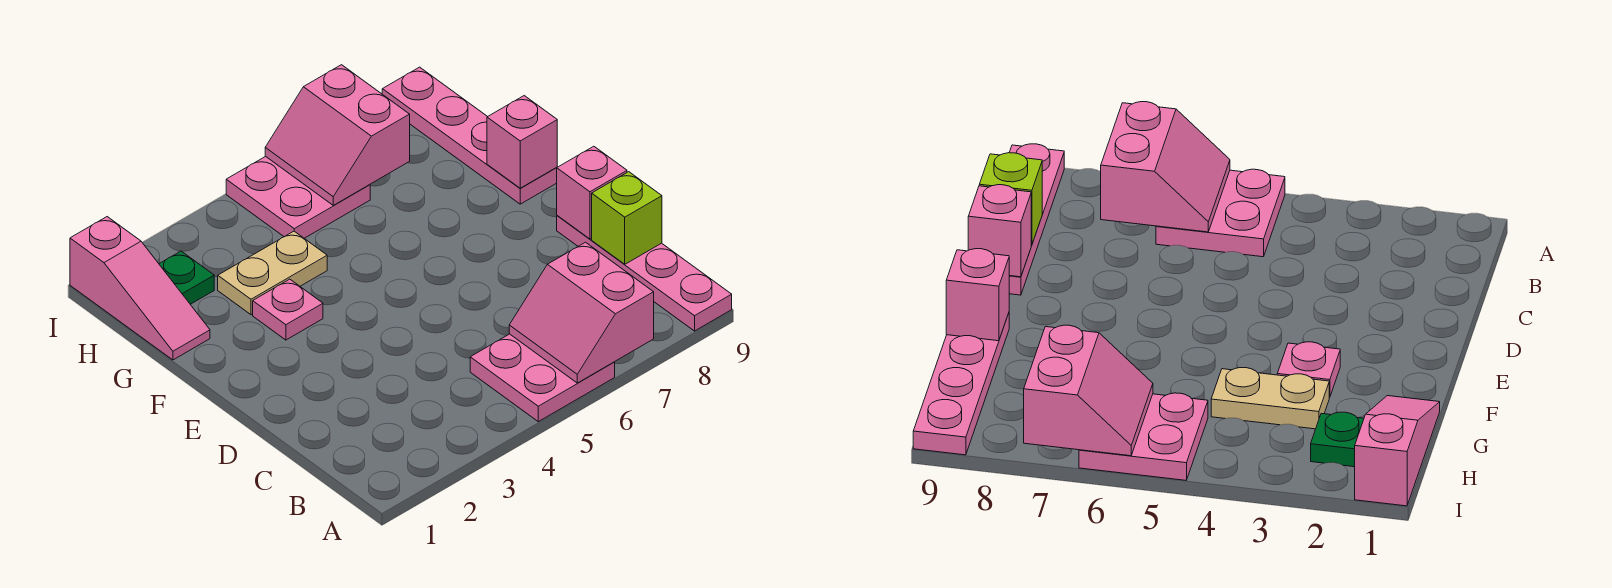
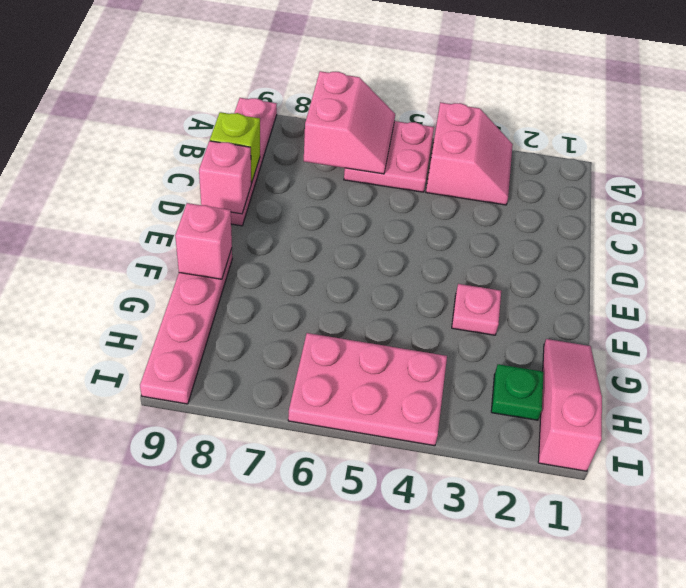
tan plate G3:G4 level 1 -> none
pink plate H5:I6 level 1 -> pink plate H4:I6 level 1
pink slope H6:I7 level 2 top 7 -> pink slope A3:B4 level 1 top 4

